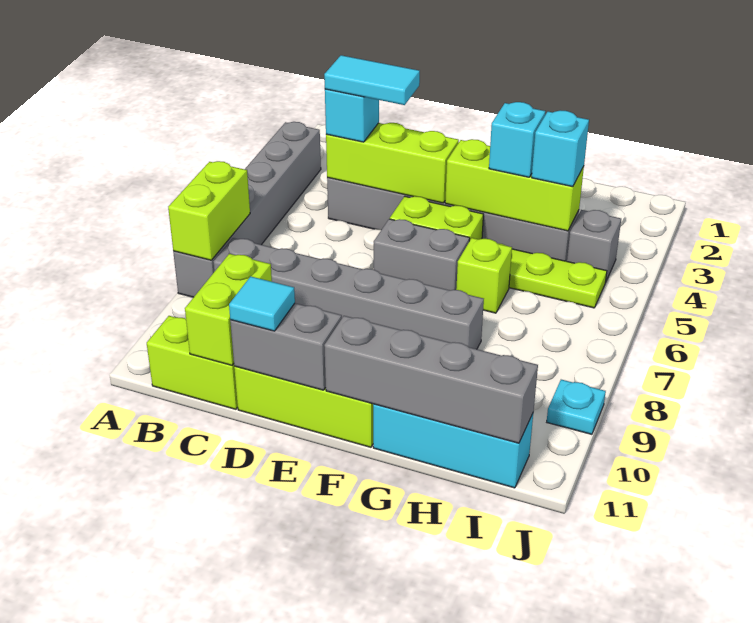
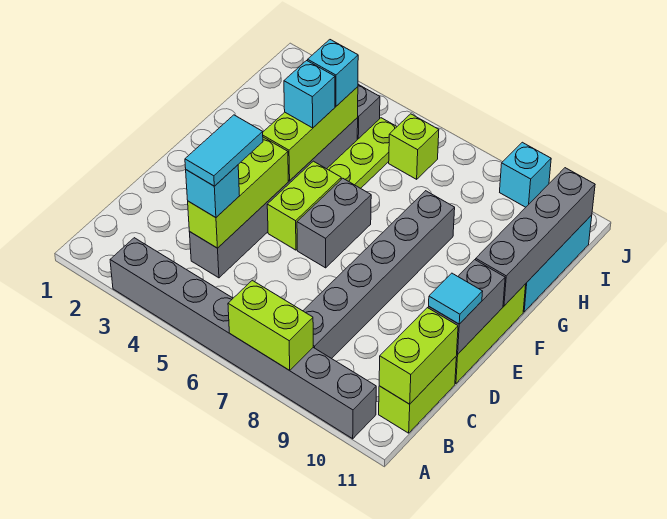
grey brick A3:A8 level 1 -> grey brick A3:A10 level 1
lime brick C10:C11 level 2 -> lime brick B11:C11 level 2
lime brick G6 level 1 -> lime brick I6 level 1
cyan plate J9 level 1 -> cyan brick J9 level 1

